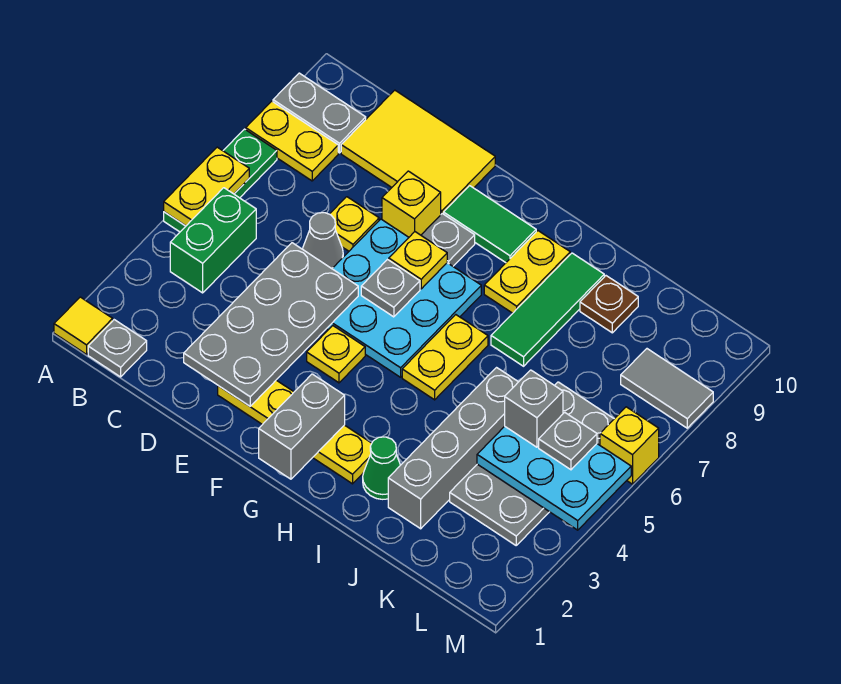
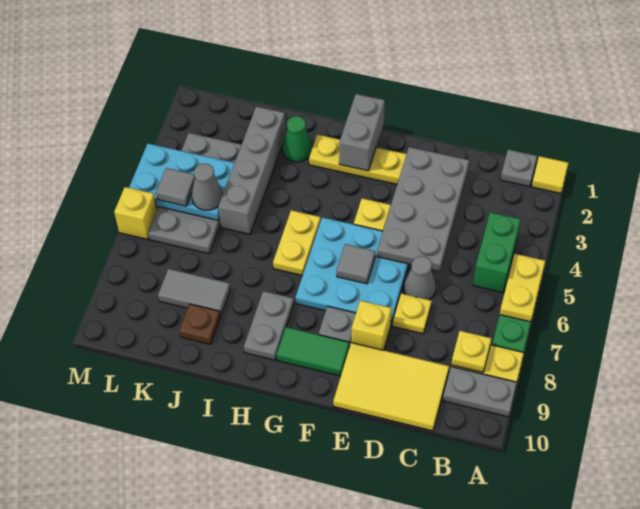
grey plate F6 level 2 -> grey tile F6 level 2
yellow plate F7 level 2 -> yellow plate B8 level 2
yellow plate H8:H9 level 1 -> grey plate H8:H9 level 1
green tile I7:I9 level 1 -> none
grey brick K5 level 3 -> grey cone K5 level 3
grey plate L5 level 3 -> grey tile L5 level 3
grey tile L8:M8 level 1 -> grey tile J8:K8 level 1

